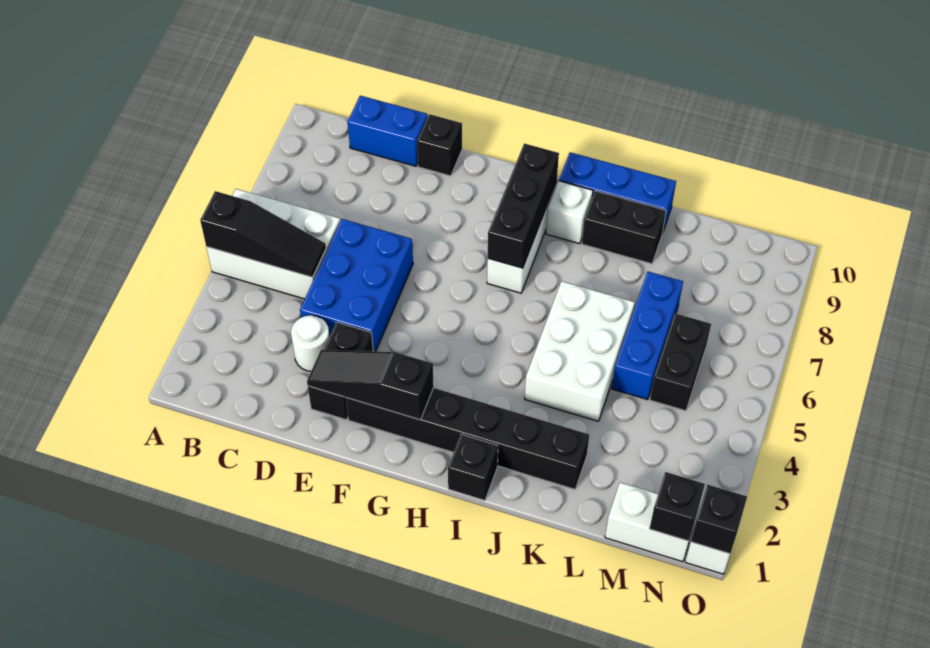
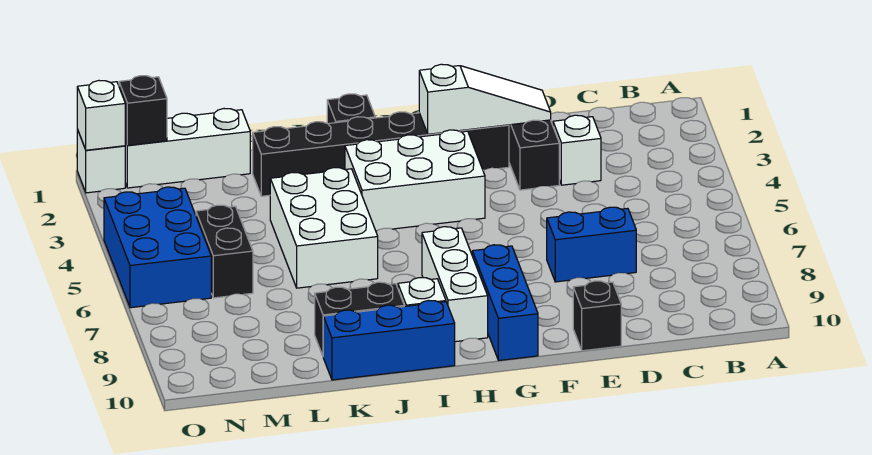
white brick A5:C6 level 1 -> white brick G3:I4 level 1
black slope A5:C5 level 2 top A -> none
blue brick C10:D10 level 1 -> blue brick D7:E7 level 1
white round brick D3 level 1 -> white brick D3 level 1
blue brick D4:E6 level 1 -> blue brick N4:O6 level 1
black slope E2:G2 level 2 top G -> white slope E2:G2 level 2 top G
black brick H7:H9 level 2 -> none
blue brick L5:L7 level 1 -> blue brick G8:G10 level 1
white brick M1:N1 level 1 -> white brick L1:N1 level 1
black brick O1 level 2 -> white brick O1 level 2

